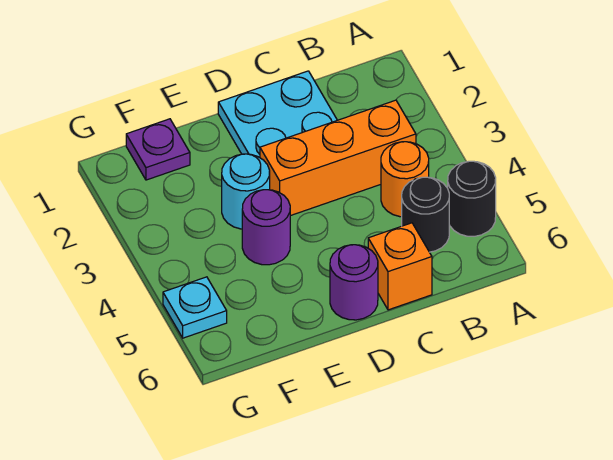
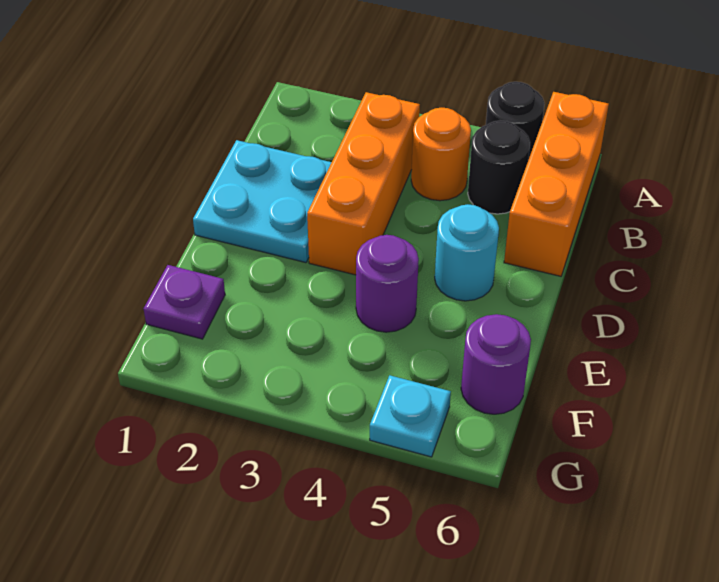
orange brick C6 level 1 -> orange brick A6:C6 level 1
purple round brick D6 level 1 -> purple round brick F6 level 1
cyan round brick E3 level 1 -> cyan round brick D5 level 1

